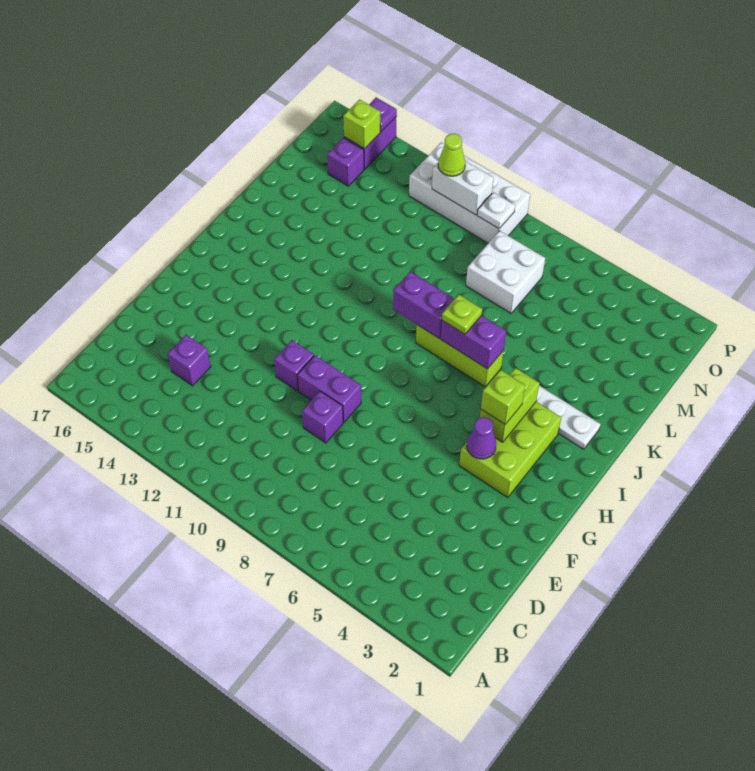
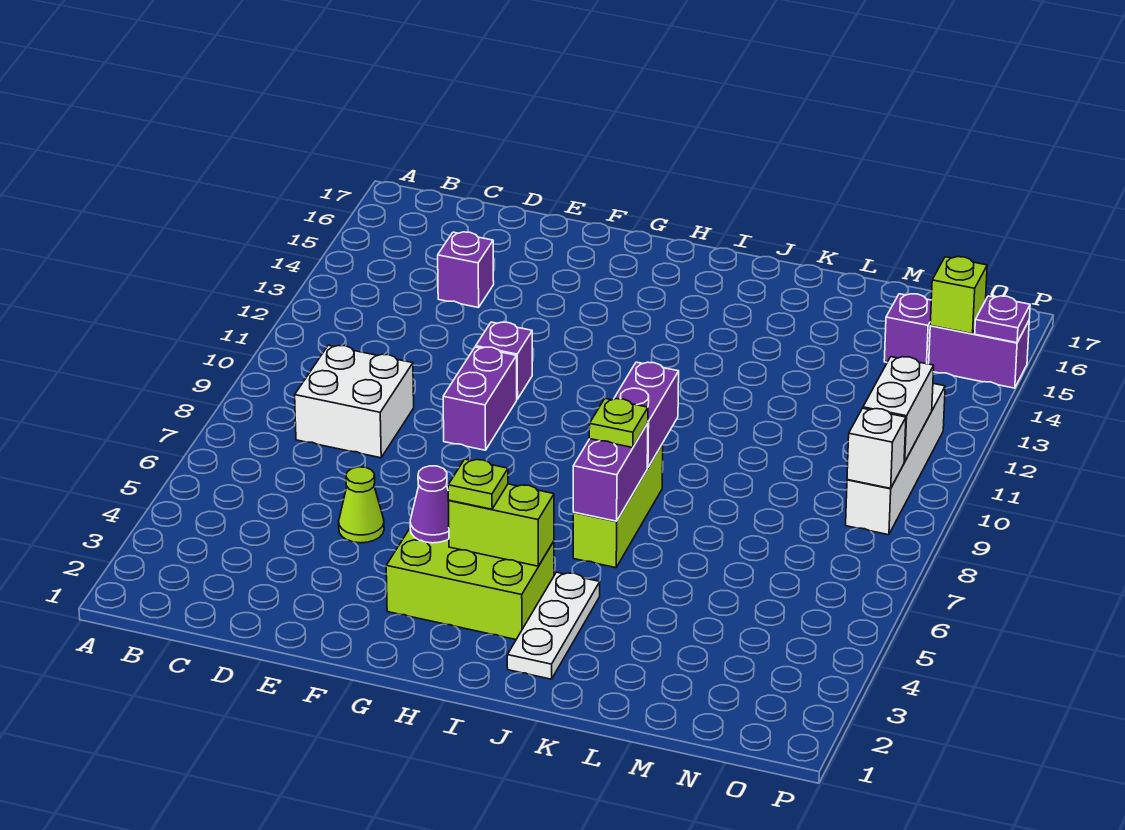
purple brick E9 level 1 -> none
lime brick H4 level 3 -> lime plate H4 level 3
white brick M7:N8 level 1 -> white brick C8:D9 level 1
white brick O9:P12 level 1 -> white brick O9:O12 level 1
white plate O9 level 2 -> white brick O9 level 2
lime cone O11 level 3 -> lime cone E5 level 1

